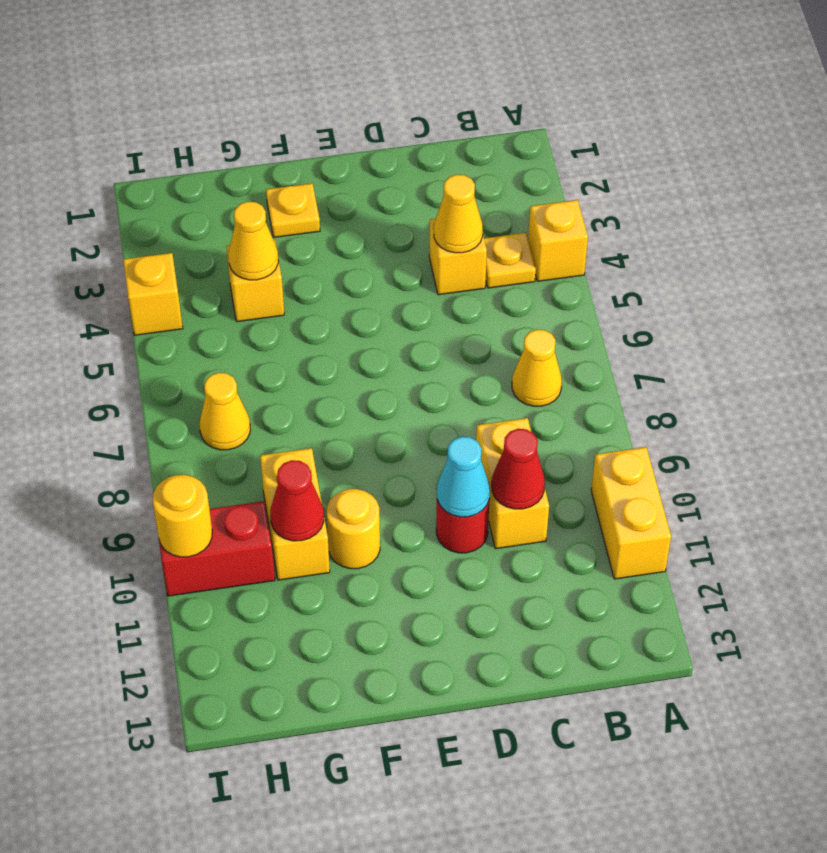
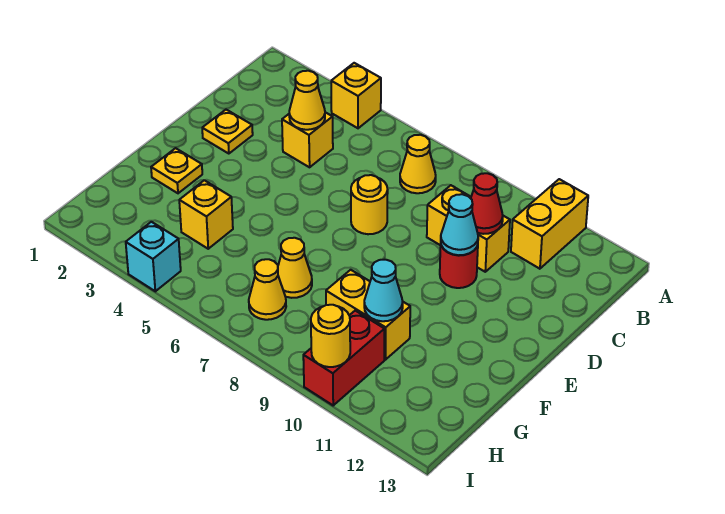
yellow brick A10:A11 level 1 -> yellow brick A11:B11 level 1
yellow plate B4 level 1 -> yellow plate D2 level 1
yellow round brick F10 level 1 -> yellow round brick D7 level 1
yellow cone G4 level 2 -> yellow cone G7 level 1
red cone G10 level 2 -> cyan cone G10 level 2
yellow brick I4 level 1 -> cyan brick I4 level 1

